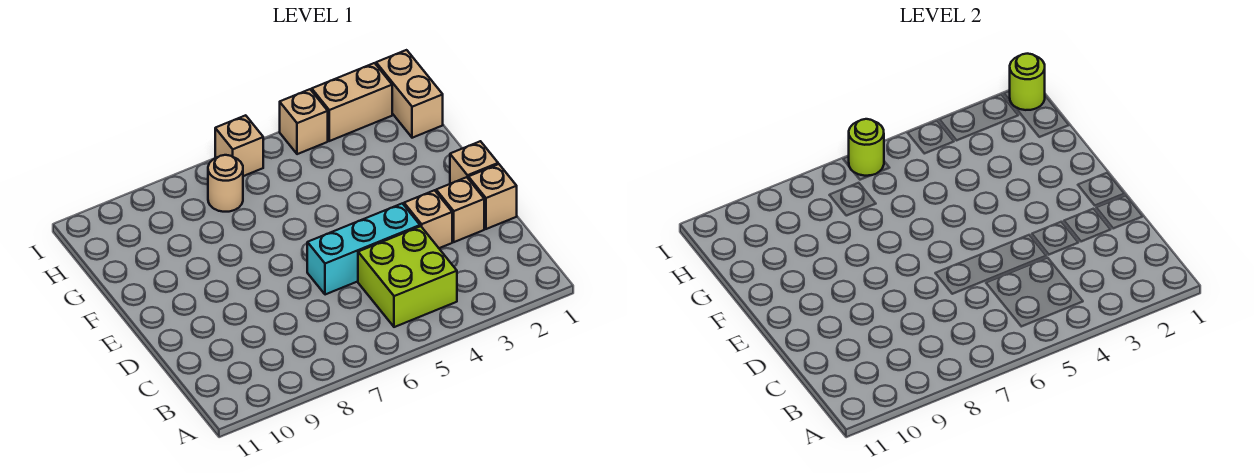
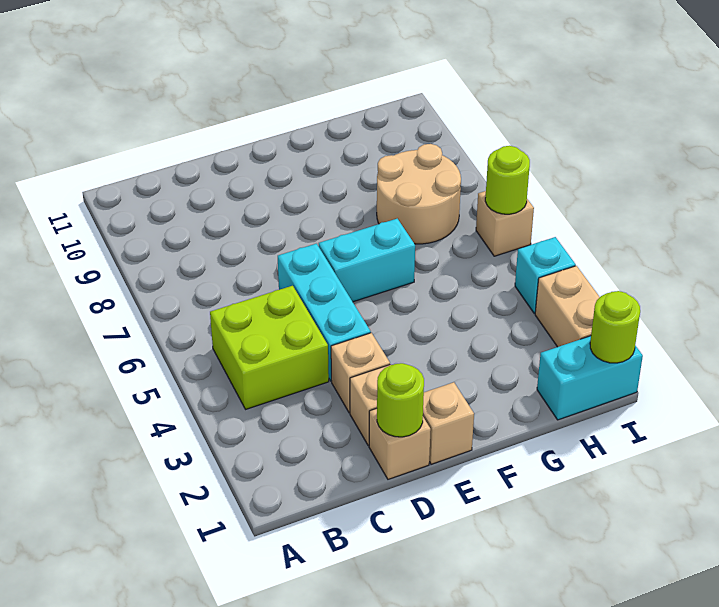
none -> lime round brick D1 level 2
none -> cyan brick E6:F6 level 1
tan brick H1:I1 level 1 -> cyan brick H1:I1 level 1
tan round brick H7 level 1 -> tan round brick G7:H8 level 1
tan brick I4 level 1 -> cyan brick I4 level 1

